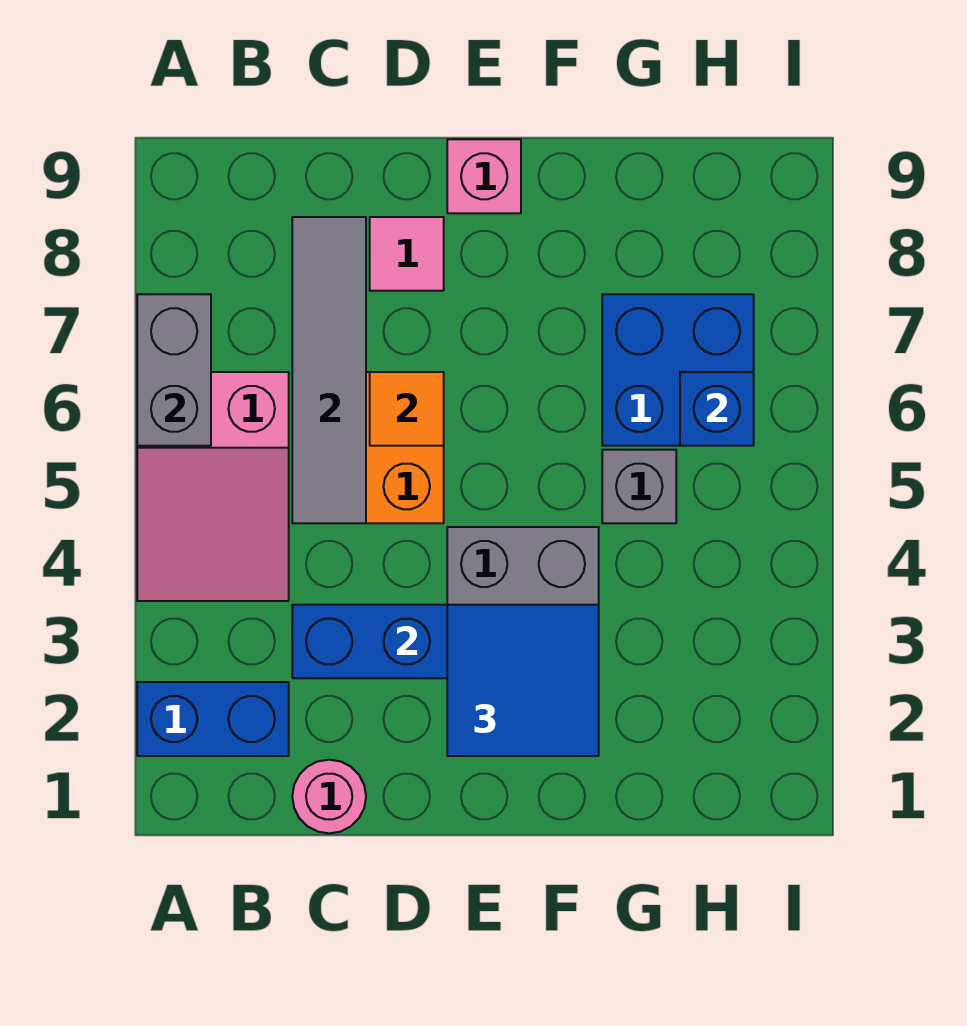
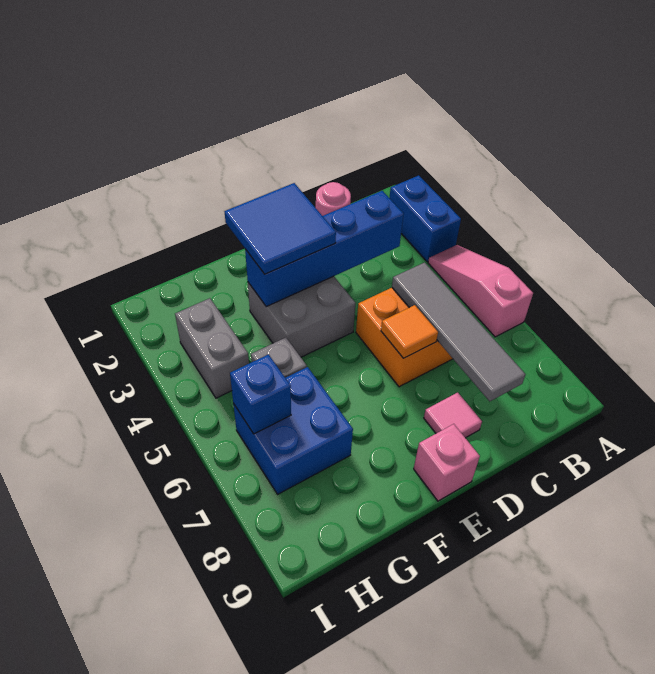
blue brick A2:B2 level 1 -> blue brick A2:A3 level 1
pink slope A4:B6 level 1 top 6 -> pink slope A4:A6 level 1 top 6
grey brick A6:A7 level 2 -> grey brick H3:H4 level 1

